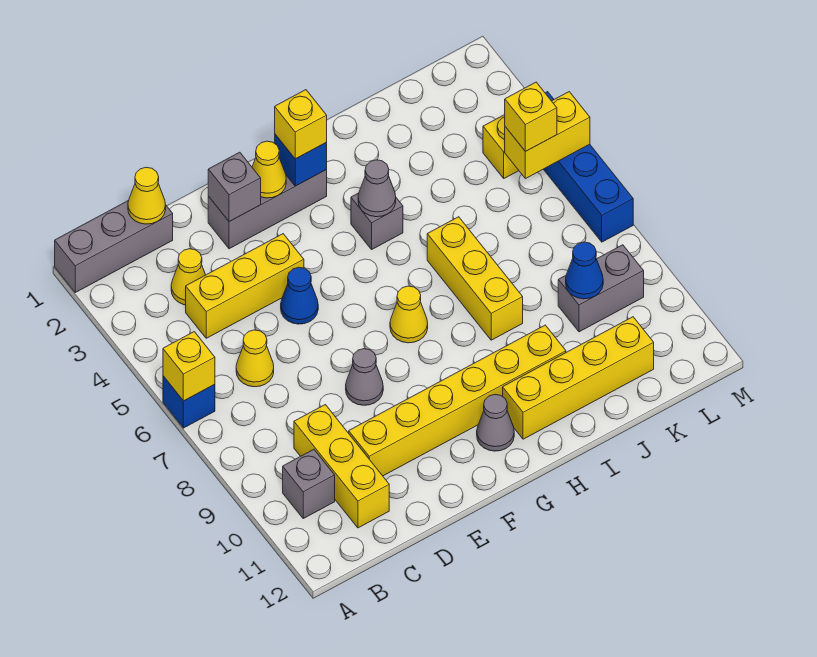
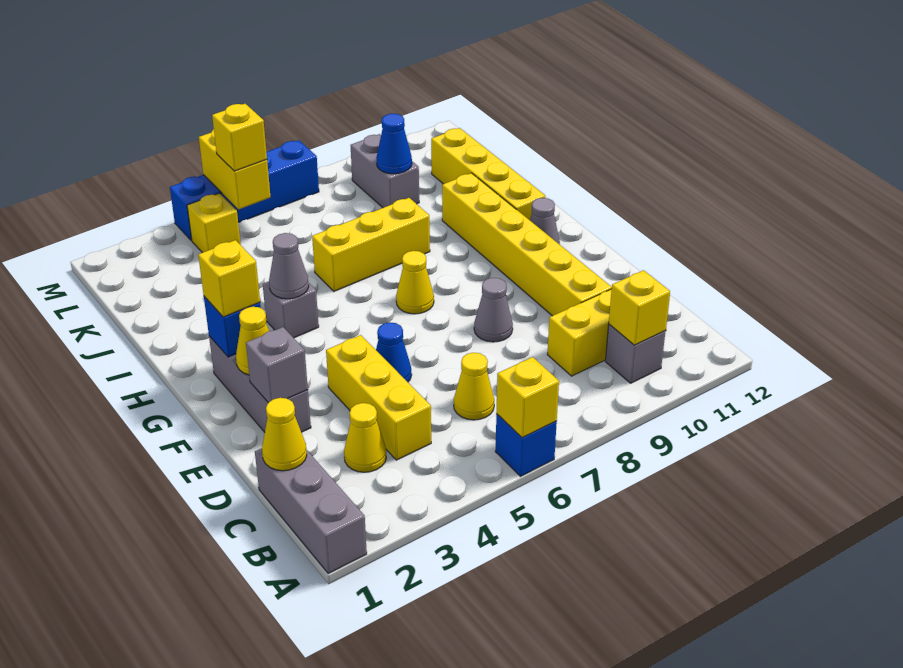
none -> yellow brick B10 level 2

